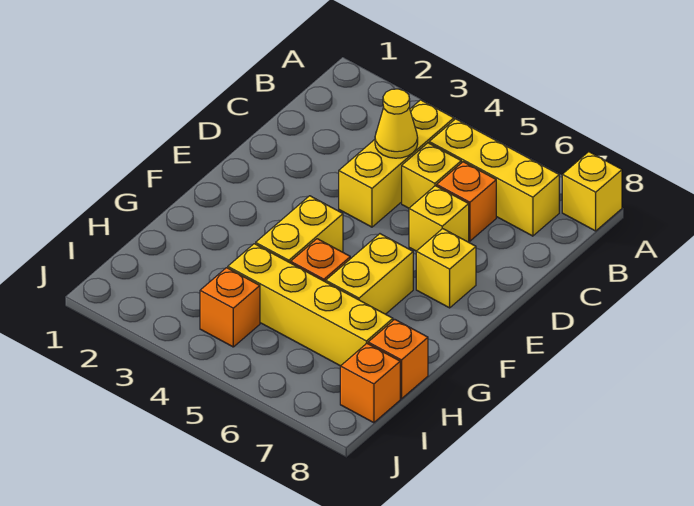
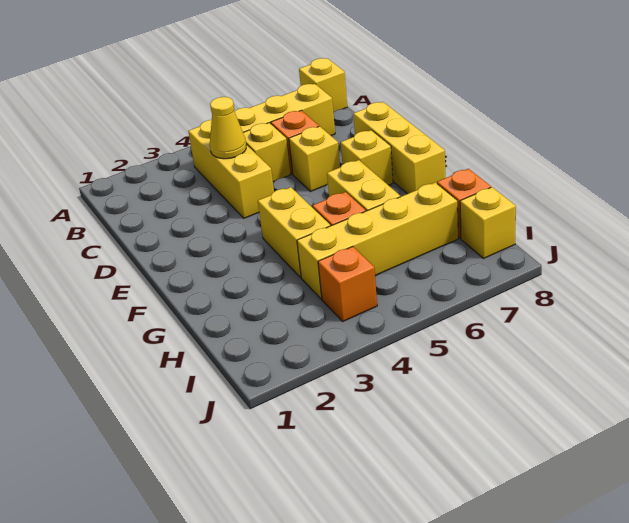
none -> yellow brick D8:F8 level 1
orange brick I8 level 1 -> yellow brick I8 level 1

